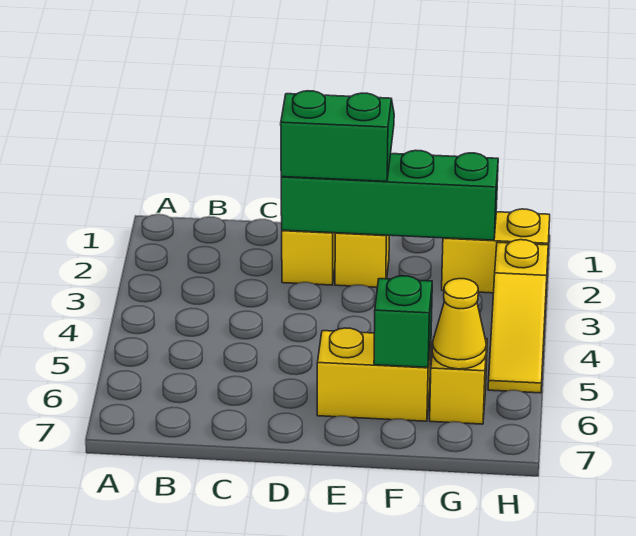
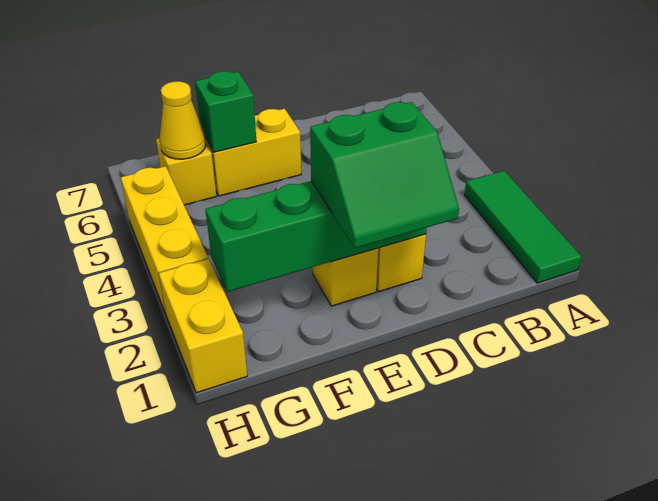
none -> green tile A1:A3 level 1
yellow brick G2:H2 level 1 -> yellow brick H1:H2 level 1
yellow slope H3:H5 level 1 top 3 -> yellow brick H3:H5 level 1

